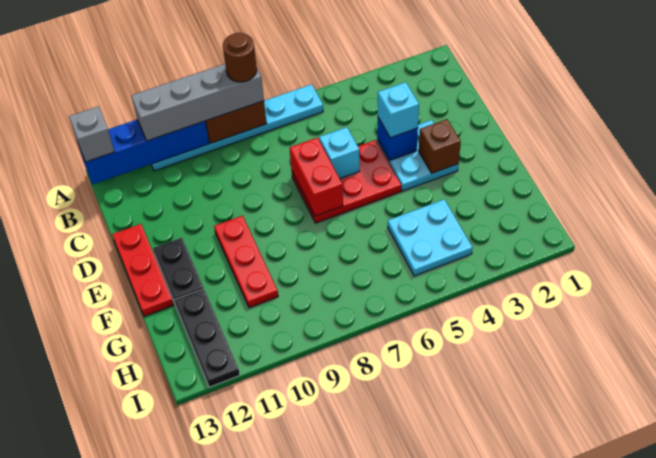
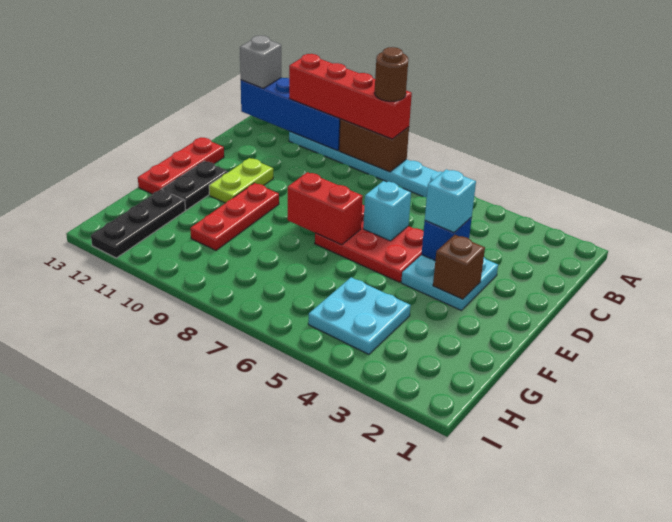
grey brick A8:A11 level 3 -> red brick A8:A11 level 3
red brick D7:E7 level 2 -> red brick E7:E8 level 2
none -> lime plate D11:E11 level 1

